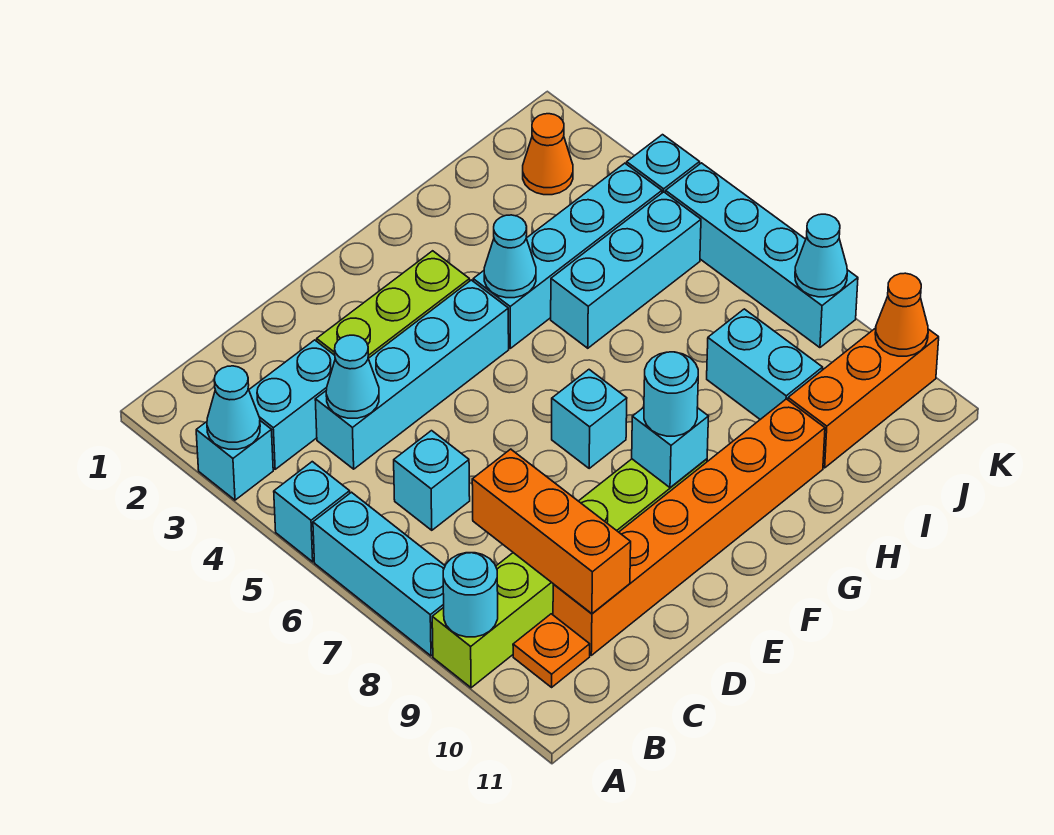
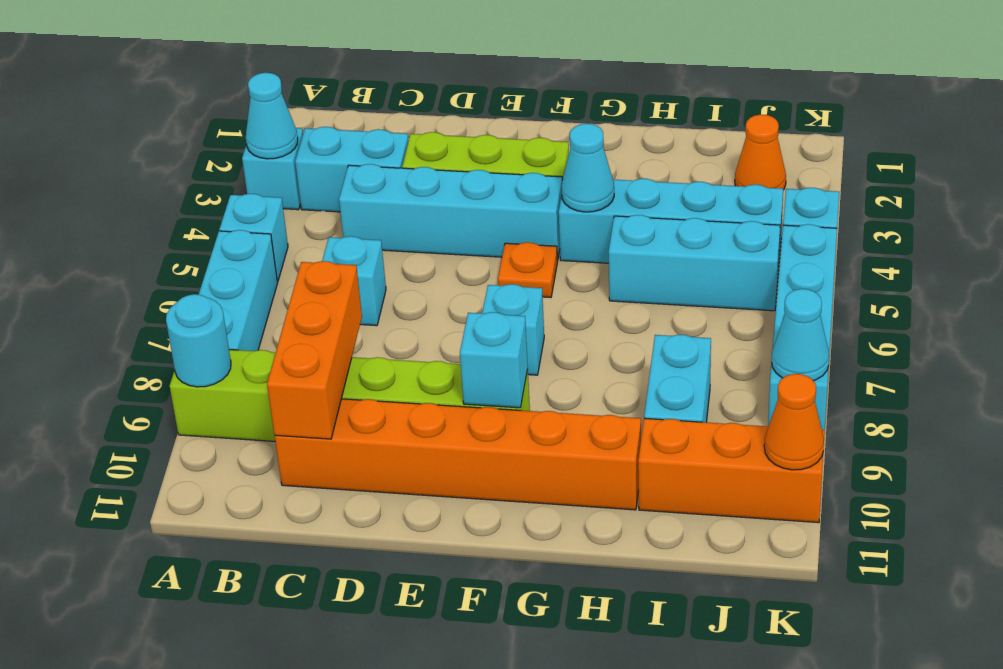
orange plate B10 level 1 -> orange plate F5 level 1
cyan cone C4 level 2 -> none
cyan round brick F9 level 3 -> none

